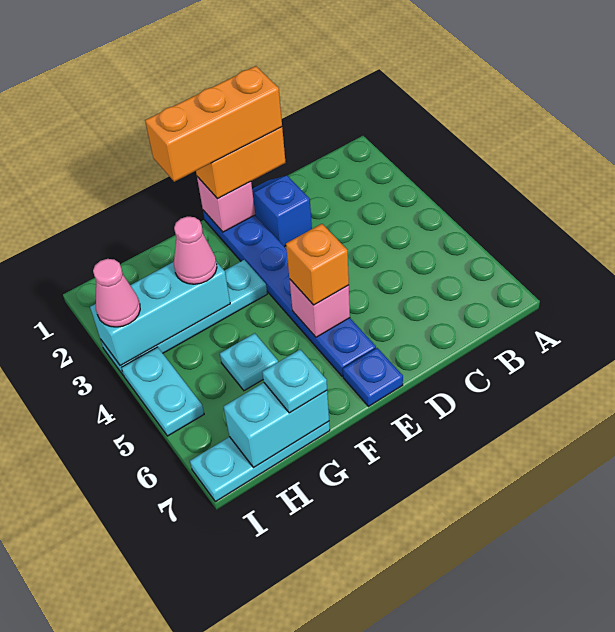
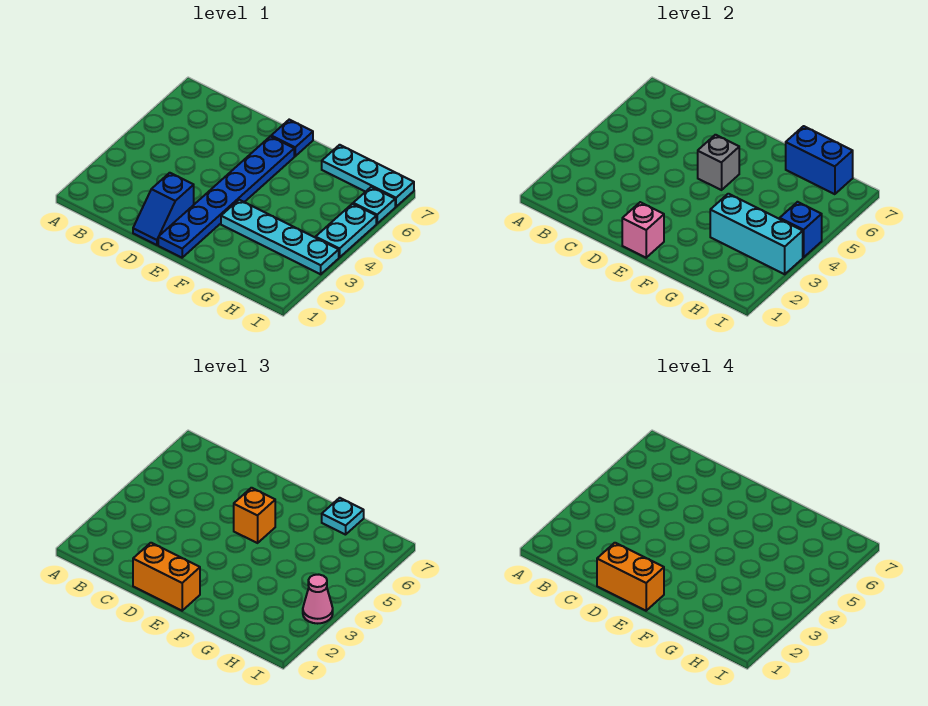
orange brick D1:F1 level 4 -> orange brick D1:E1 level 4
pink brick E5 level 2 -> grey brick E5 level 2
pink cone G3 level 3 -> none
cyan plate G5 level 1 -> cyan plate I6 level 1
cyan brick G7:H7 level 2 -> blue brick G7:H7 level 2
none -> blue brick I4 level 2

